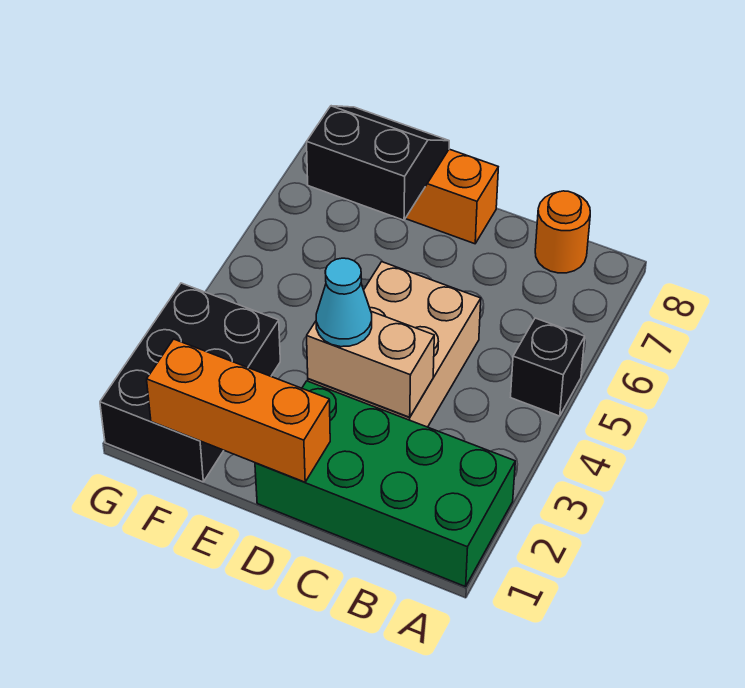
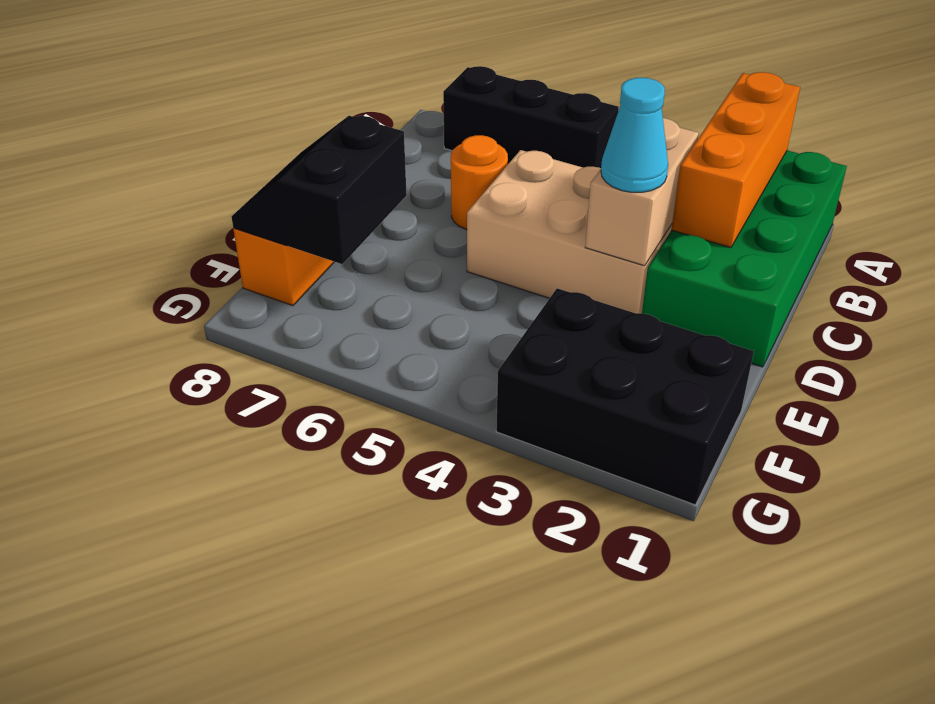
black brick A5 level 1 -> black brick A5:A7 level 1
orange round brick B8 level 1 -> orange round brick C6 level 1
orange brick D1:F1 level 2 -> orange brick A2:C2 level 2

